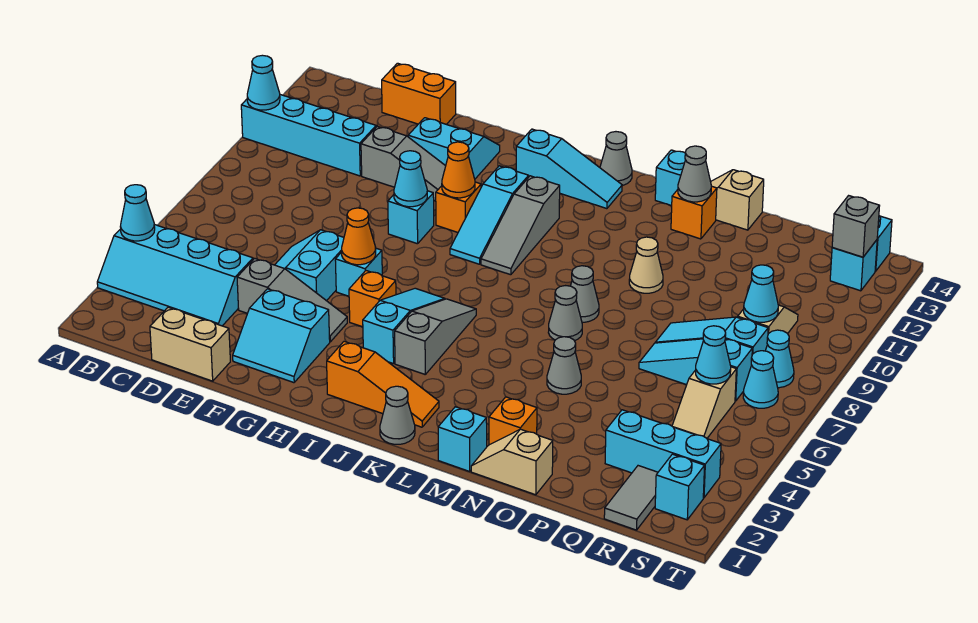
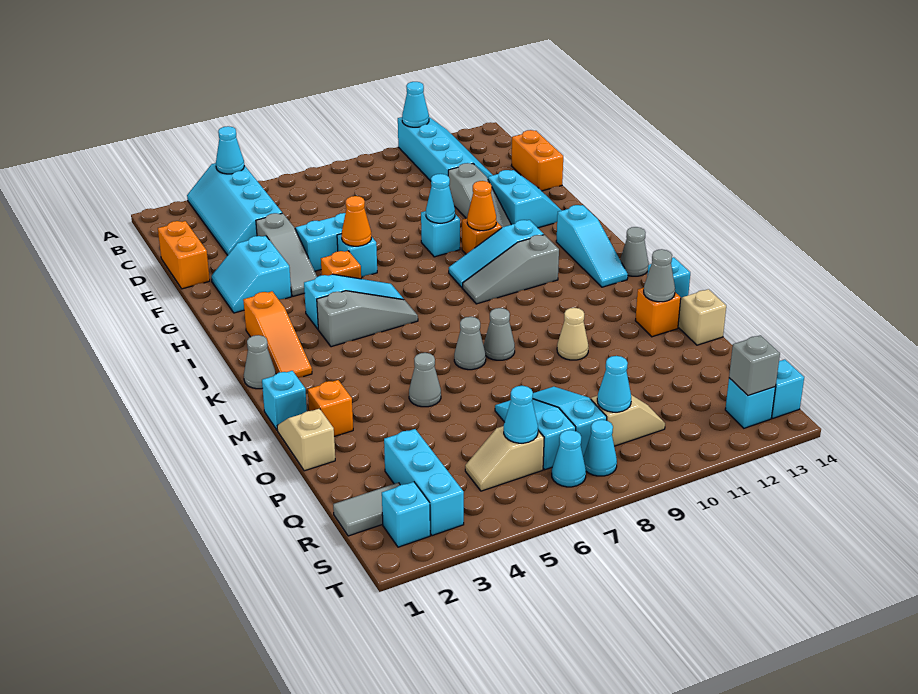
tan brick D1:E1 level 1 -> orange brick D1:E1 level 1

